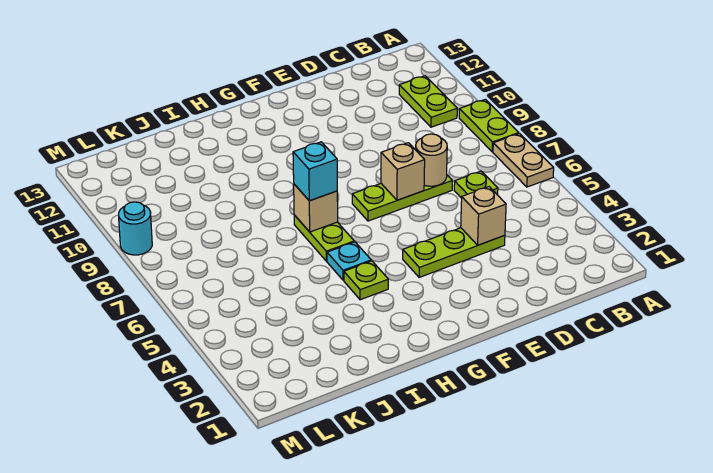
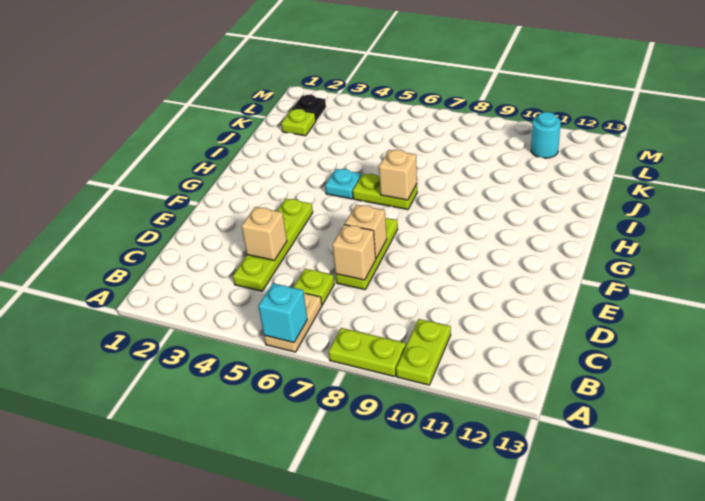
tan plate A6:A7 level 1 -> tan plate A6:B6 level 1
lime plate B10:B11 level 1 -> lime plate A10:B10 level 1
lime plate D4:F4 level 1 -> lime plate C4:F4 level 1
tan round brick D7 level 2 -> tan brick D7 level 2
lime plate H4 level 1 -> lime plate K2 level 1
cyan brick H7 level 3 -> cyan brick A6 level 2
none -> black plate L2 level 1
cyan round brick M9 level 1 -> cyan round brick L11 level 1

